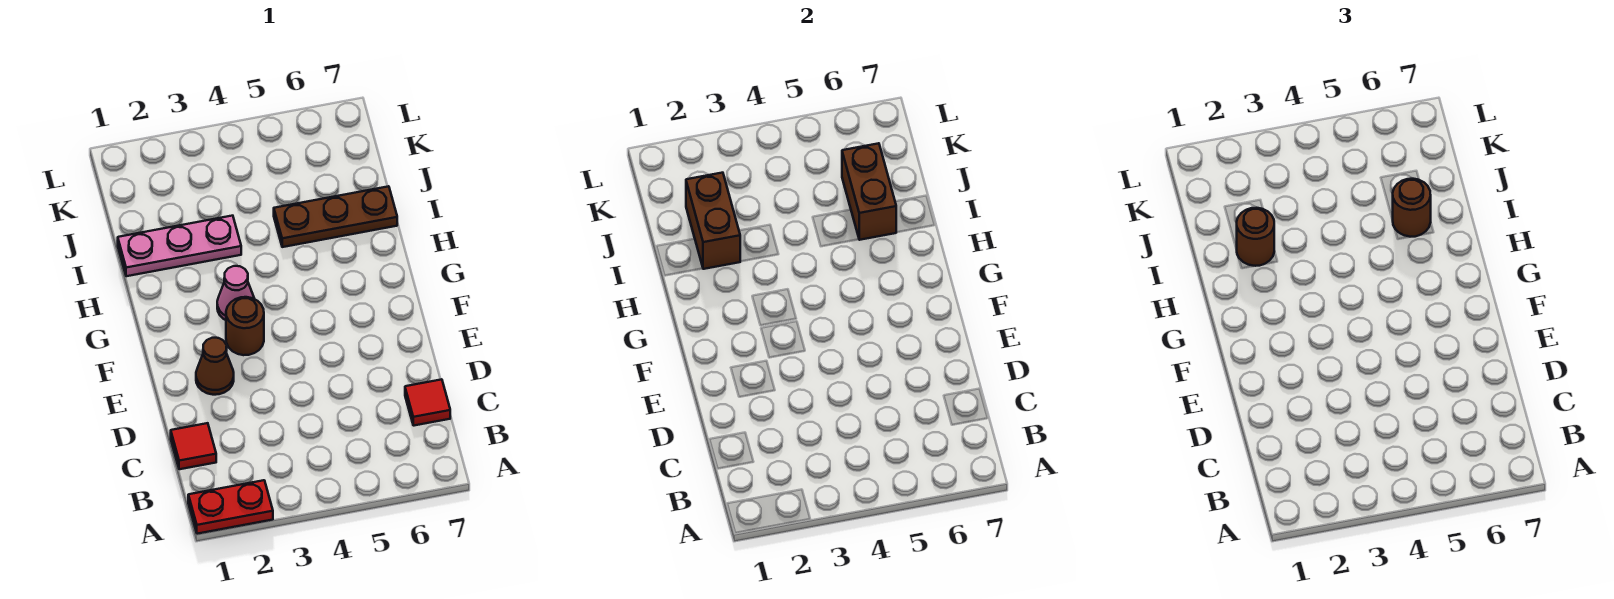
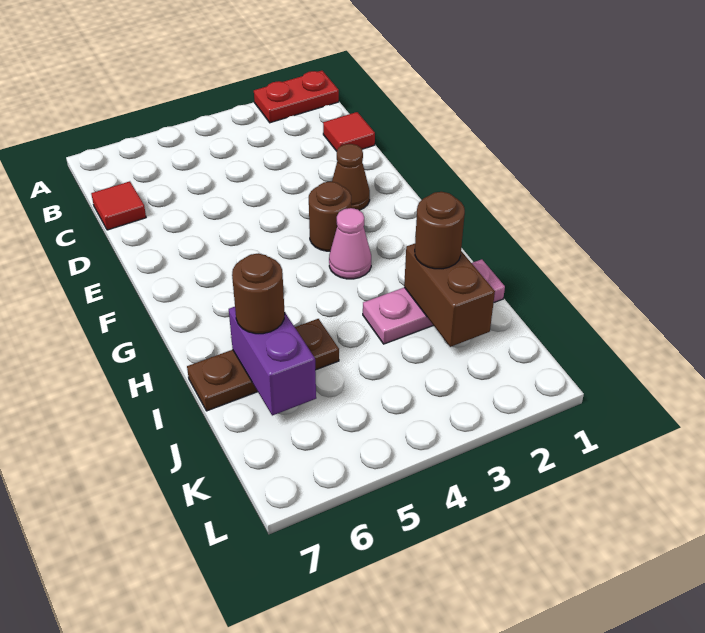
brown brick I6:J6 level 2 -> purple brick I6:J6 level 2

